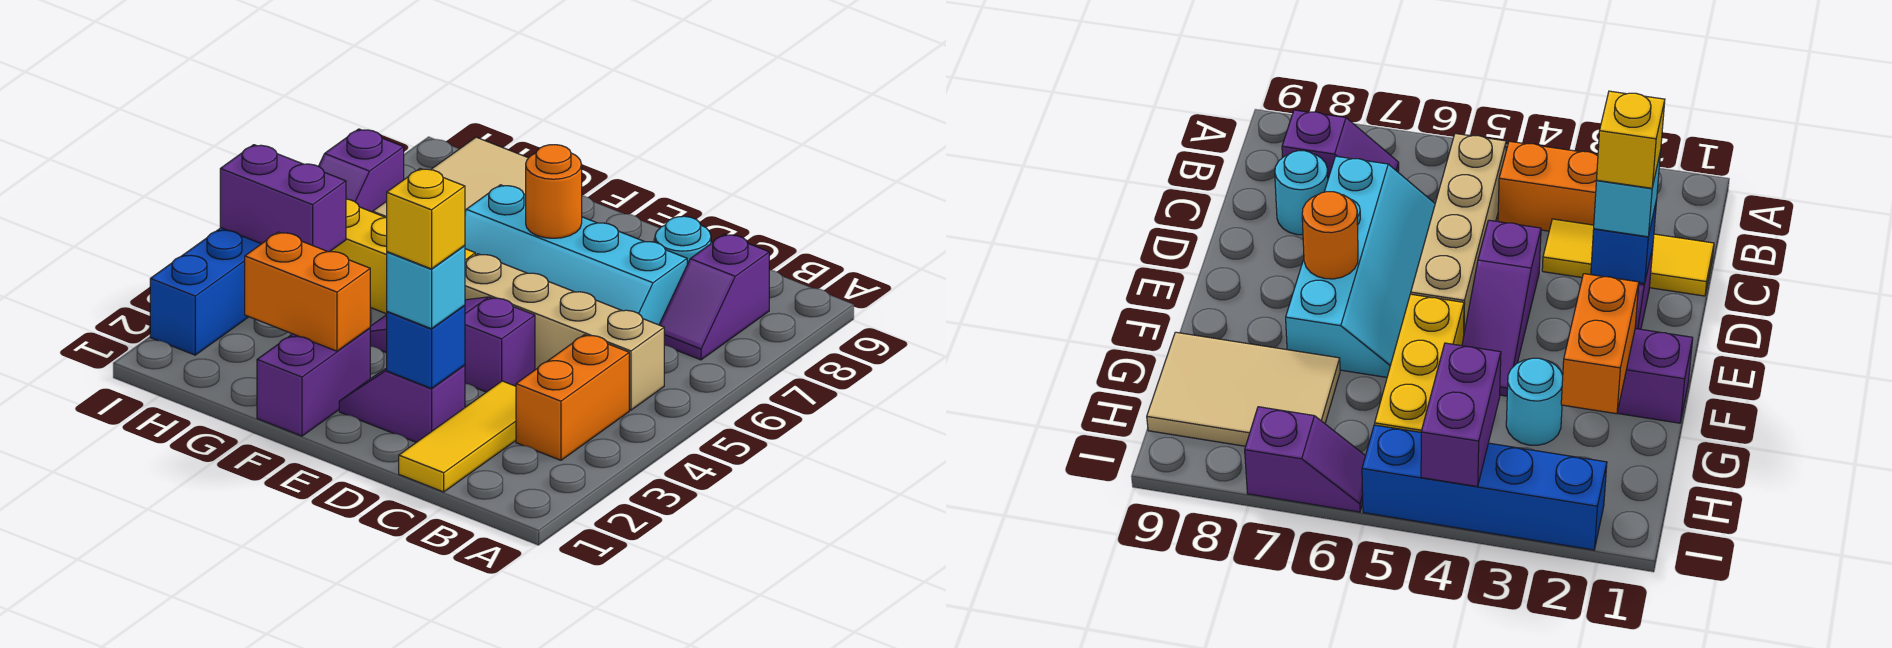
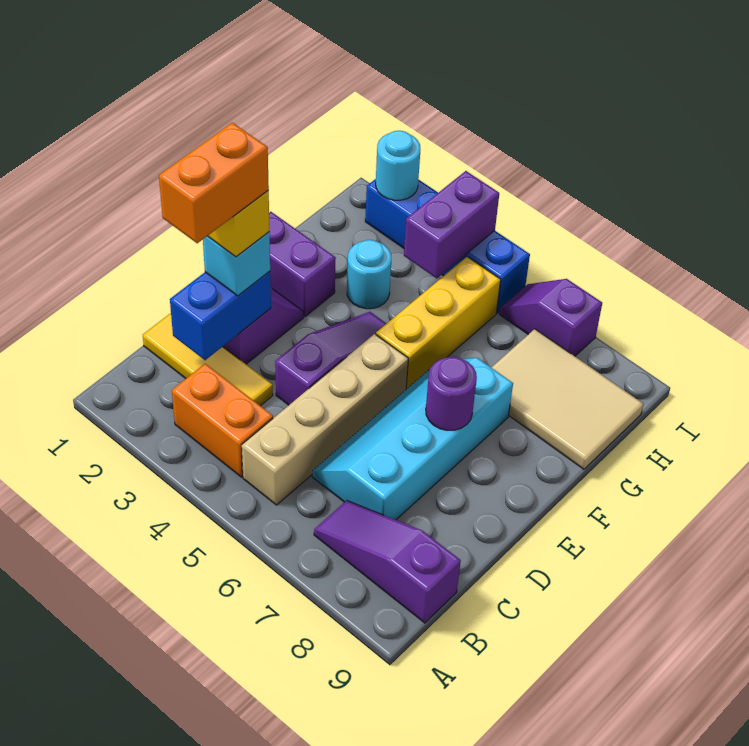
purple slope B7:B8 level 1 top 8 -> purple slope B7:B9 level 1 top 9
cyan round brick C8 level 1 -> cyan round brick I2 level 2
blue brick D2 level 2 -> blue brick C2:D2 level 2
orange round brick E7 level 2 -> purple round brick E7 level 2
orange brick F2:G2 level 2 -> orange brick C2:D2 level 5

